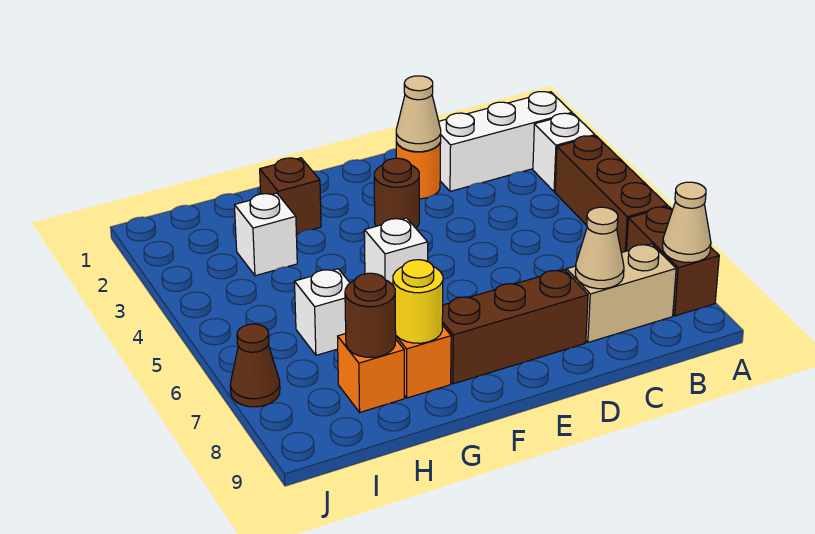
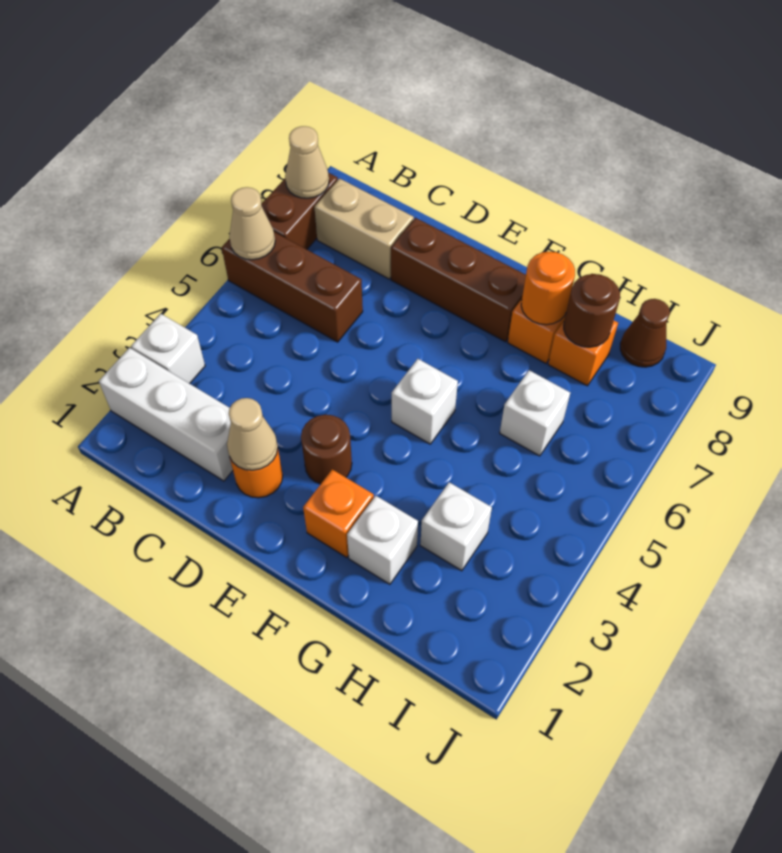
brown brick A4:A6 level 1 -> brown brick A6:C6 level 1
tan cone C8 level 2 -> tan cone A6 level 2
none -> orange brick F2 level 1
brown brick G2 level 1 -> white brick G2 level 1
yellow round brick G8 level 2 -> orange round brick G8 level 2
brown cone J7 level 1 -> brown cone I9 level 1

